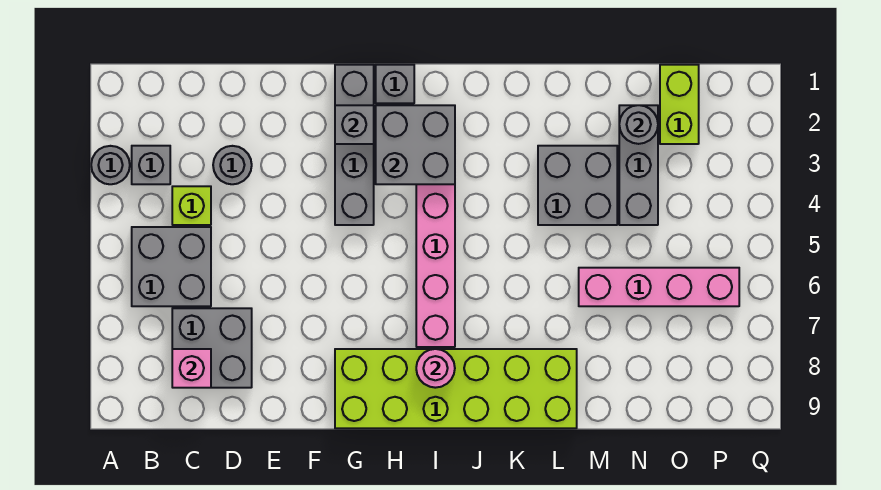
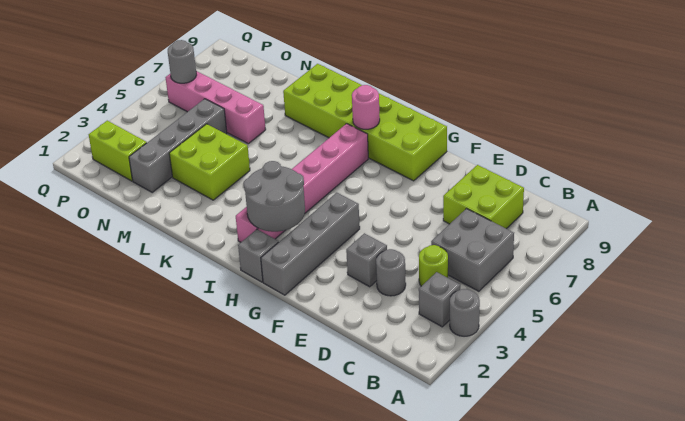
lime brick C4 level 1 -> lime round brick C4 level 1
grey brick C7:D8 level 1 -> lime brick C7:D8 level 1
pink brick C8 level 2 -> none
grey brick G2 level 2 -> grey brick E3 level 1
grey brick H2:I3 level 2 -> grey round brick H2:I3 level 2
grey brick L3:M4 level 1 -> lime brick L3:M4 level 1
grey brick N2:N4 level 1 -> grey brick N2:N5 level 1
grey round brick N2 level 2 -> grey round brick P6 level 2
lime brick O1:O2 level 1 -> lime brick O2:P2 level 1

